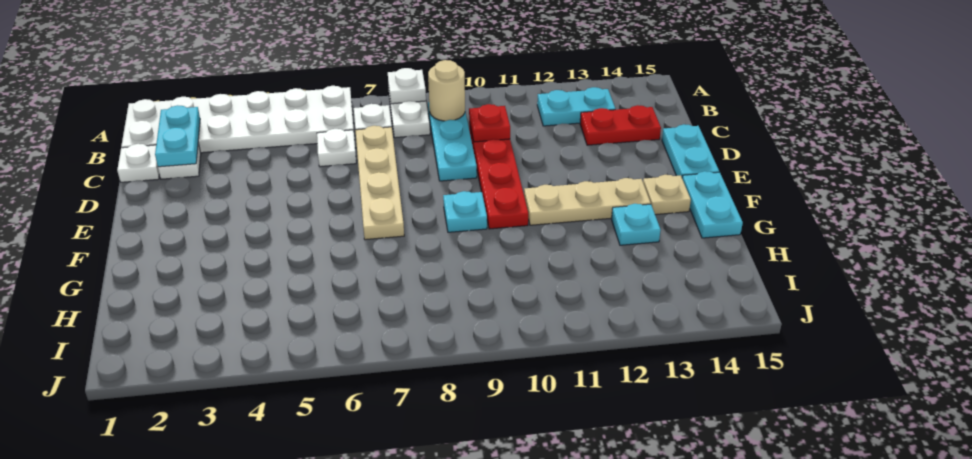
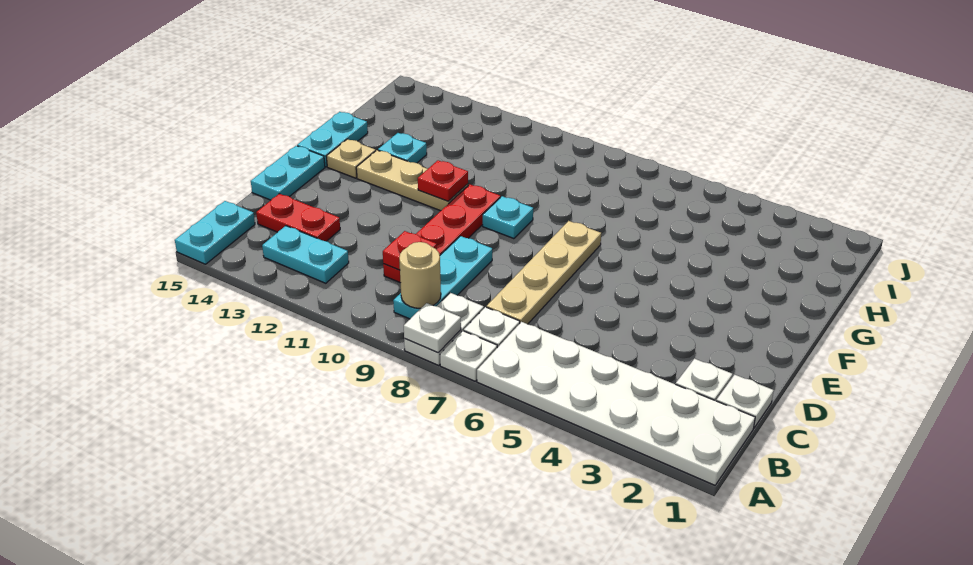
cyan plate B2:C2 level 2 -> cyan plate A15:B15 level 1
white plate C6 level 1 -> white plate A7 level 1
none -> red plate F11 level 2

